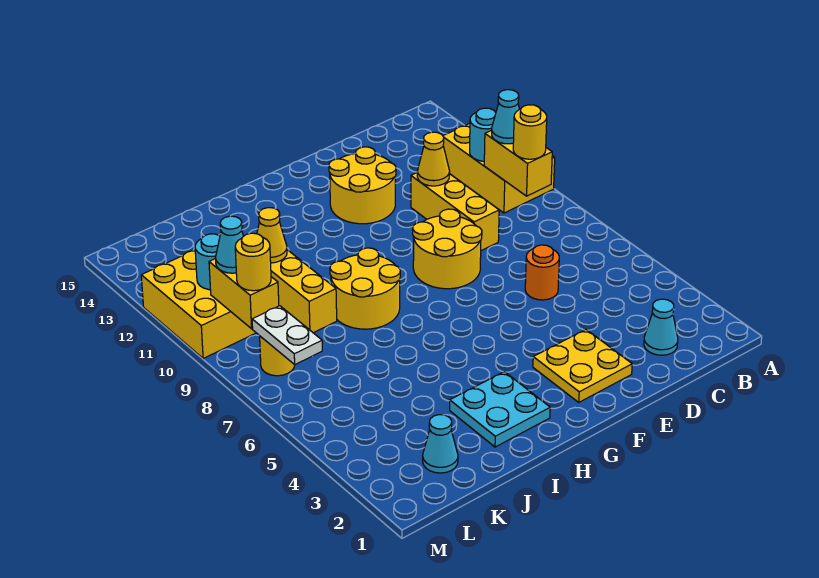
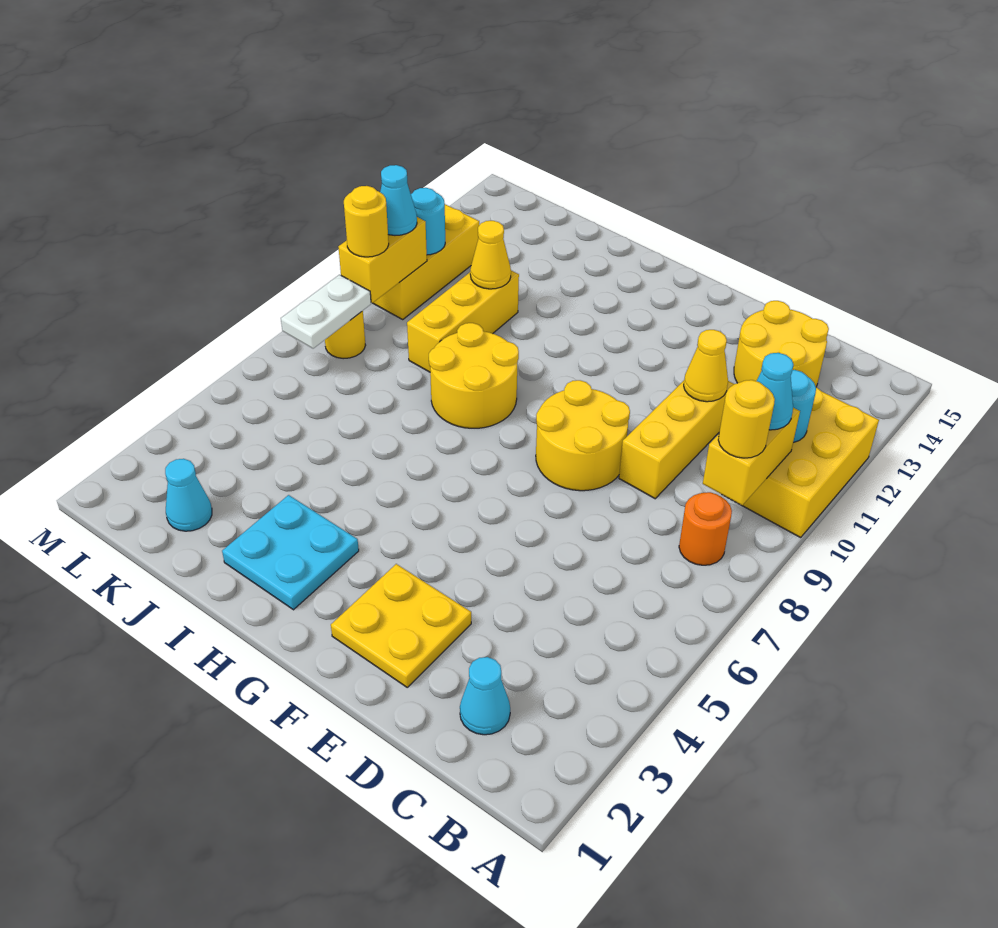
orange round brick D6 level 1 -> orange round brick B8 level 1
yellow round brick E12:F13 level 1 -> yellow round brick C13:D14 level 1

